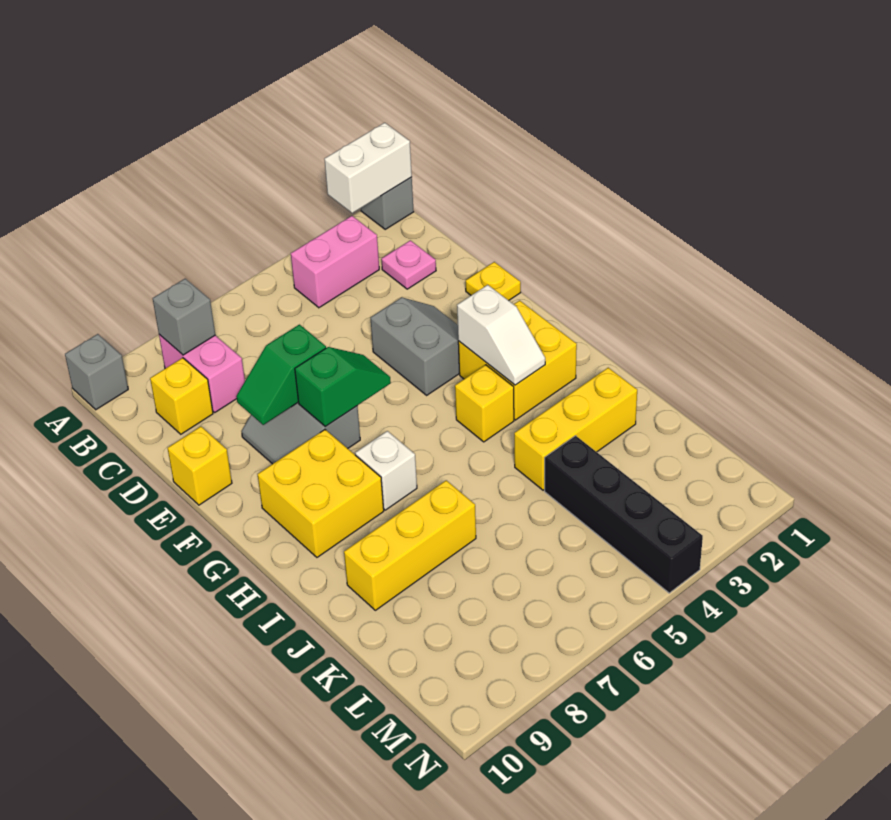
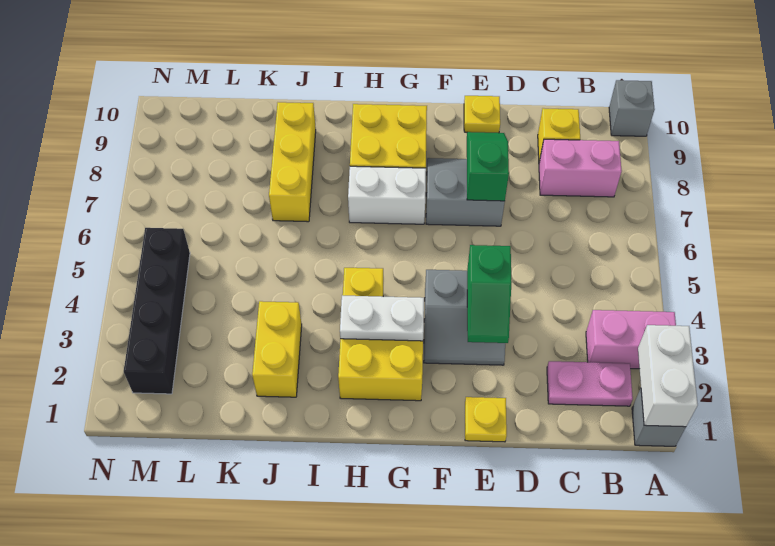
pink brick B3:B4 level 1 -> pink brick A3:B3 level 1
grey brick B8 level 2 -> none
pink plate C2 level 1 -> pink plate B2:C2 level 1
yellow brick E10 level 1 -> yellow plate E10 level 1
green slope F6:F7 level 2 top 7 -> green slope E3:E4 level 2 top 4
white slope G3:H3 level 2 top G -> white plate G3:H3 level 2
white brick H7 level 1 -> white brick G7:H7 level 1
yellow brick J2:J4 level 1 -> yellow brick J2:J3 level 1
black brick K4:N4 level 1 -> black brick M2:M5 level 1

